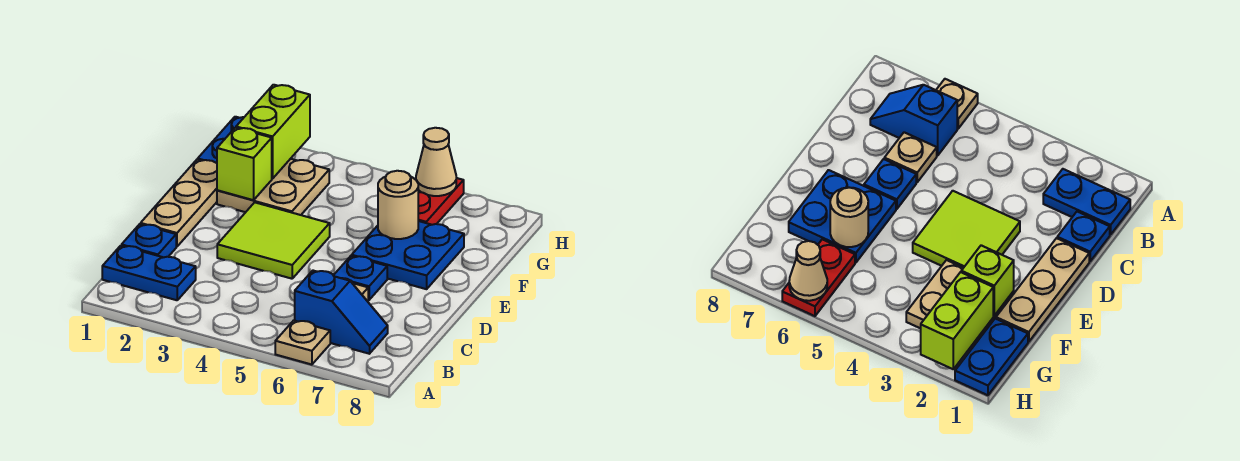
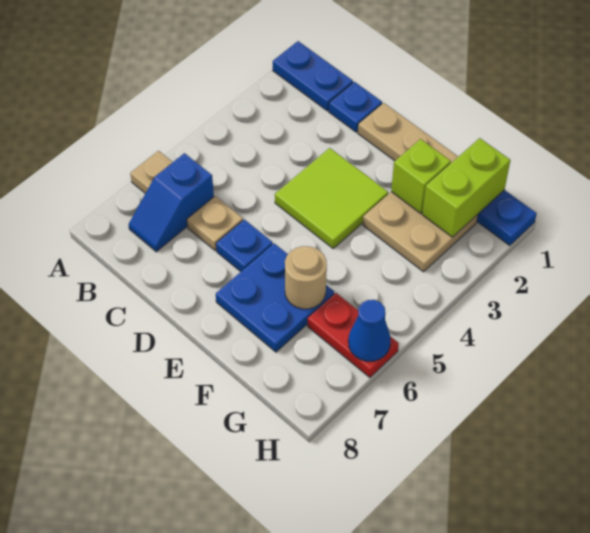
blue plate B1:B2 level 1 -> blue plate A1:B1 level 1
lime brick G2:H2 level 2 -> lime brick G1:G2 level 2
tan cone H6 level 2 -> blue cone H6 level 2

